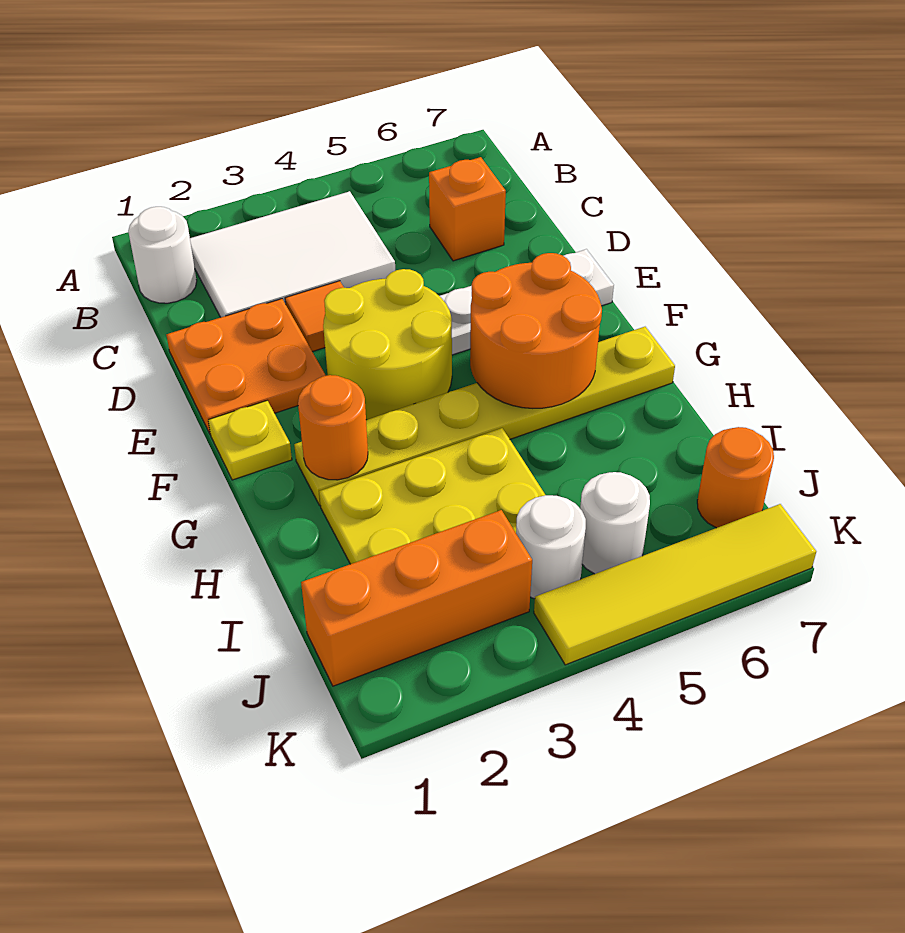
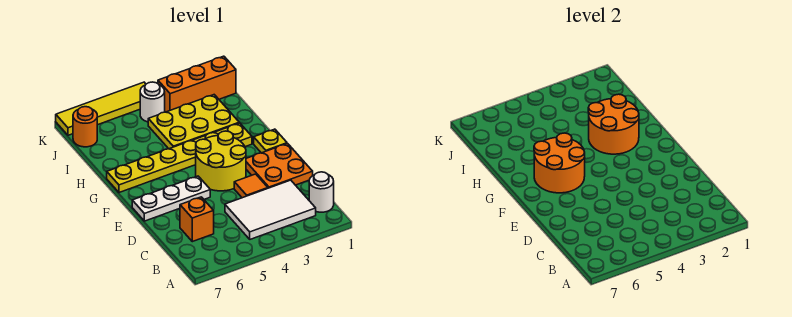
orange round brick G2 level 2 -> orange round brick G2:H3 level 2
white round brick J5 level 1 -> none

